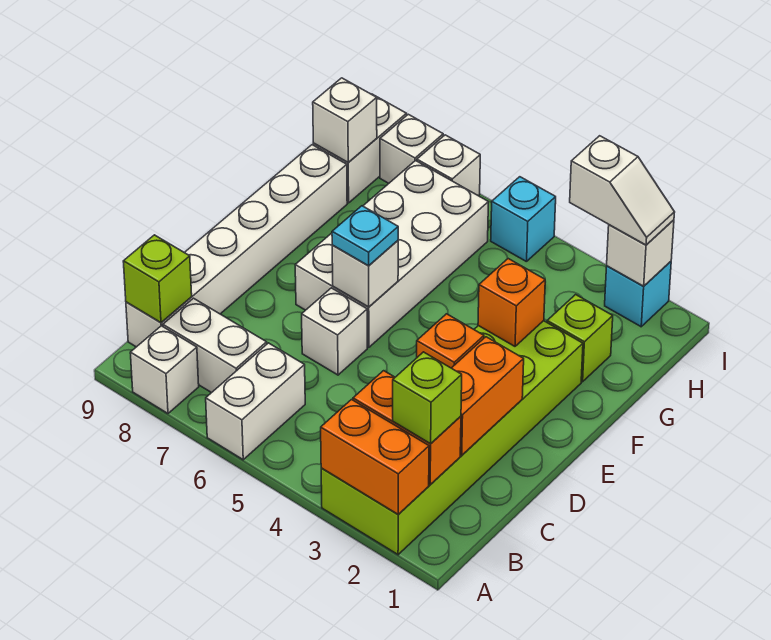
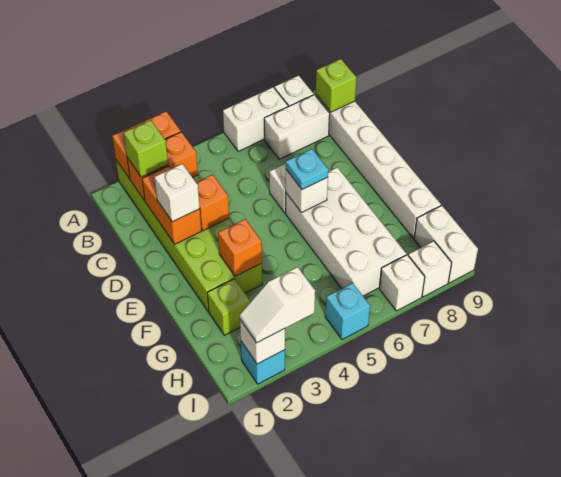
white brick A6:B6 level 1 -> white brick A6:A7 level 1
white brick H9 level 2 -> white brick D2 level 3

